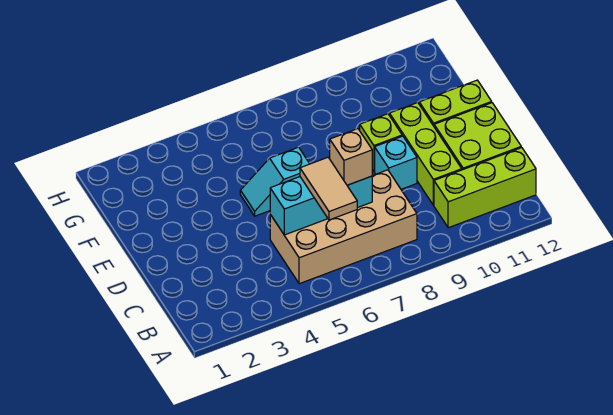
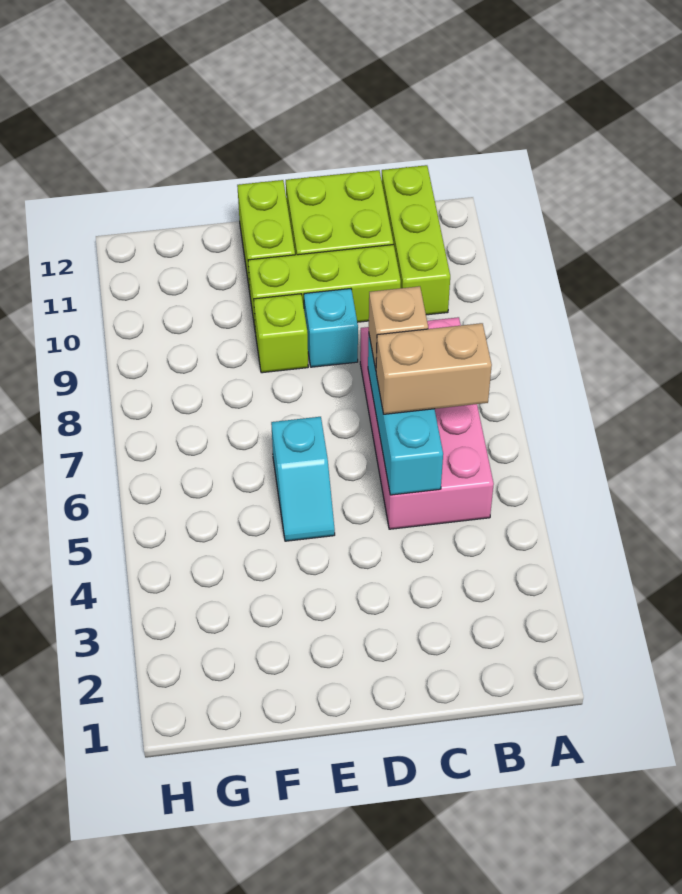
tan brick B5:C8 level 1 -> pink brick B5:C8 level 1
tan tile B6:C6 level 3 -> tan brick B6:C6 level 3

